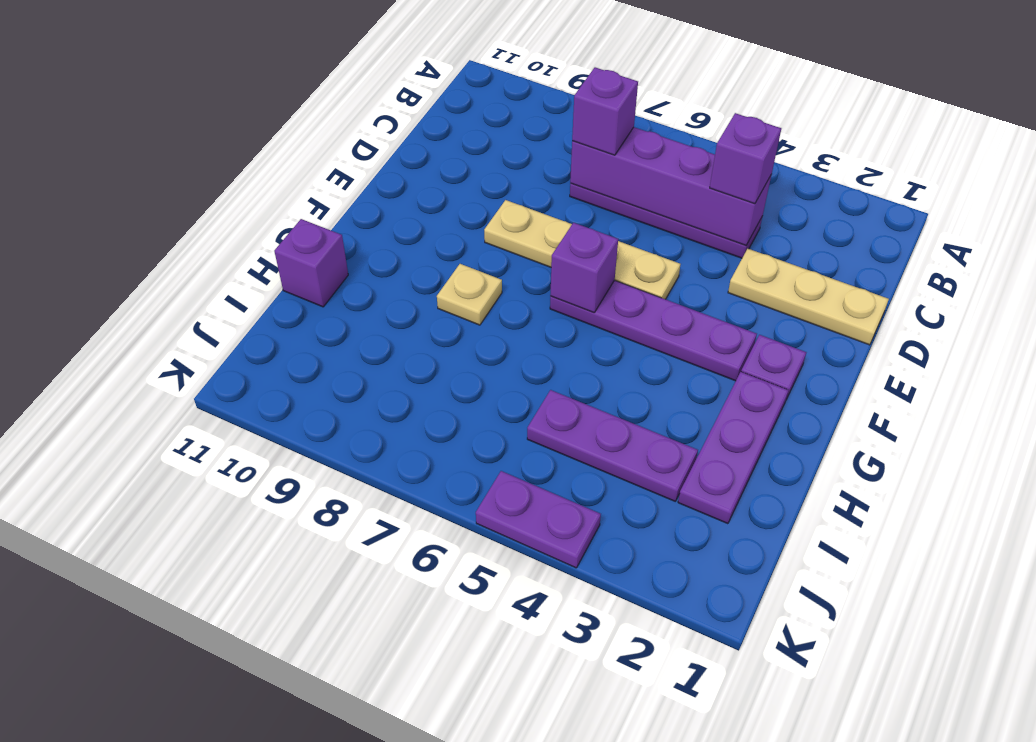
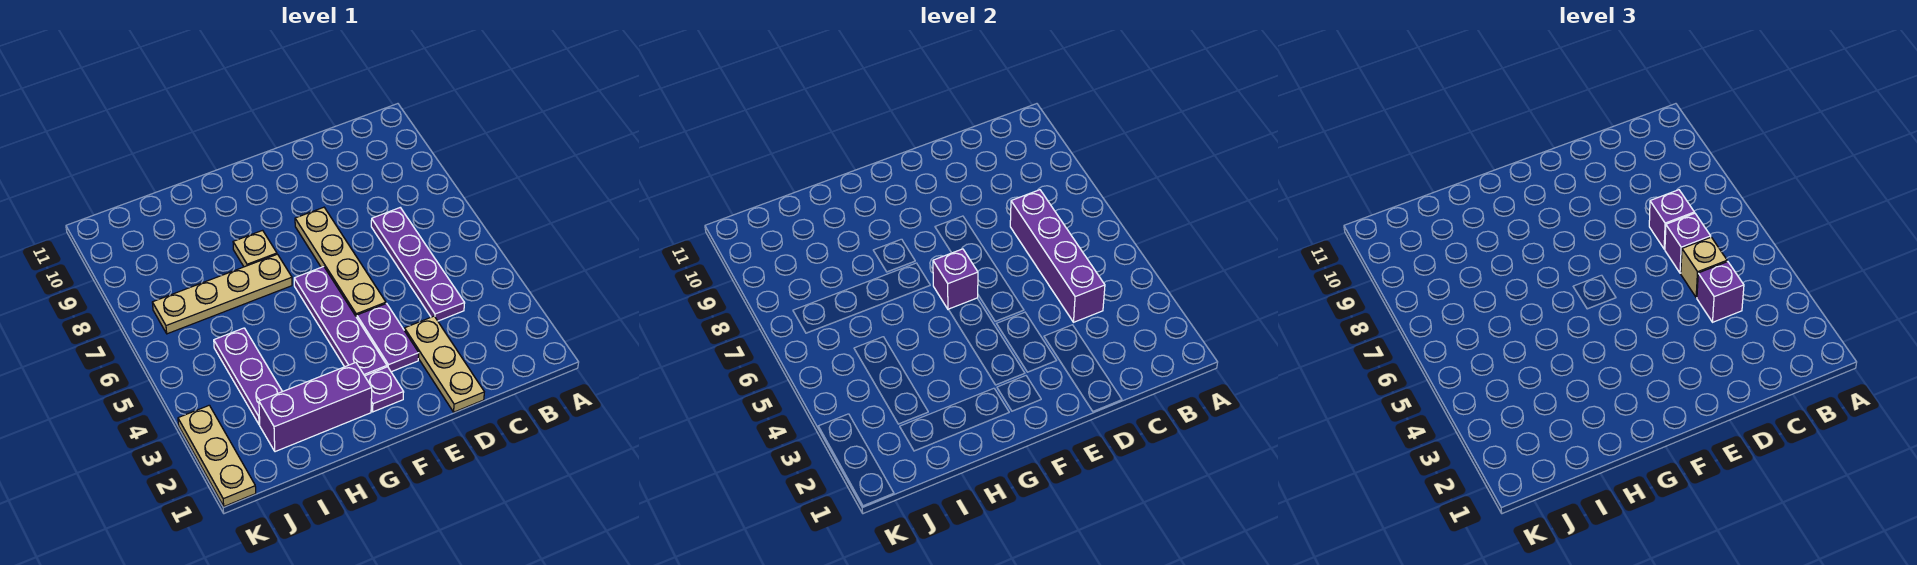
none -> tan brick C5 level 3
purple plate G2:I2 level 1 -> purple brick G2:I2 level 1
none -> tan plate G7:J7 level 1
purple brick H11 level 1 -> purple brick C6 level 3
none -> tan plate K1:K3 level 1
purple plate K4:K5 level 1 -> purple plate E3:E4 level 1

